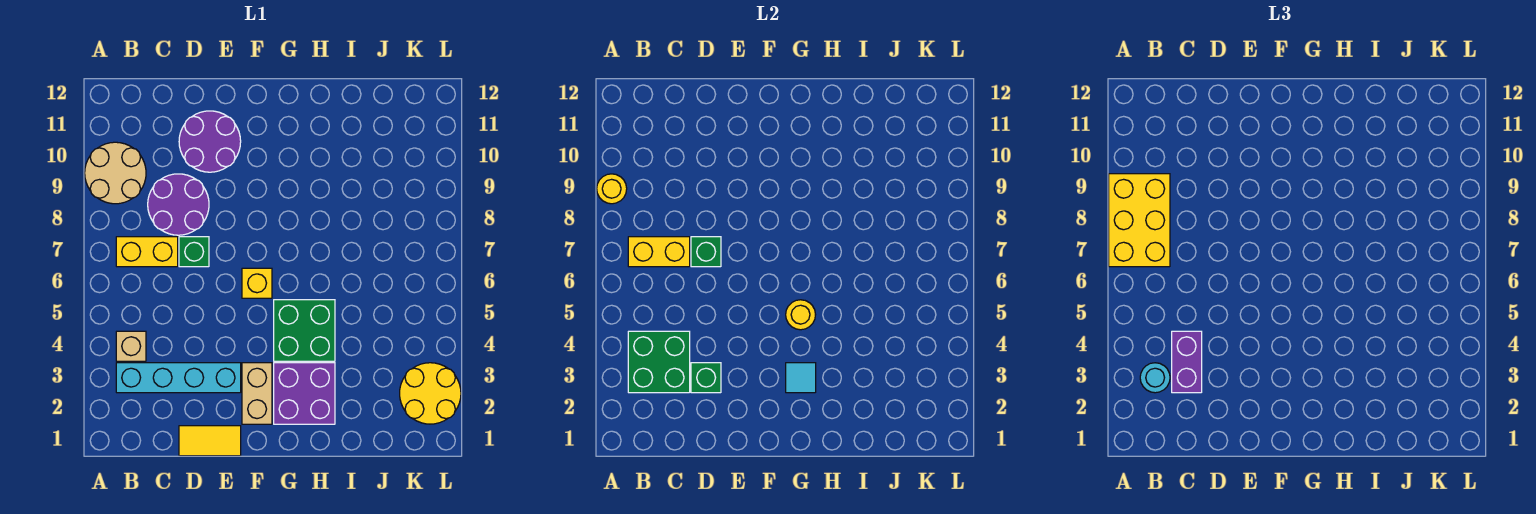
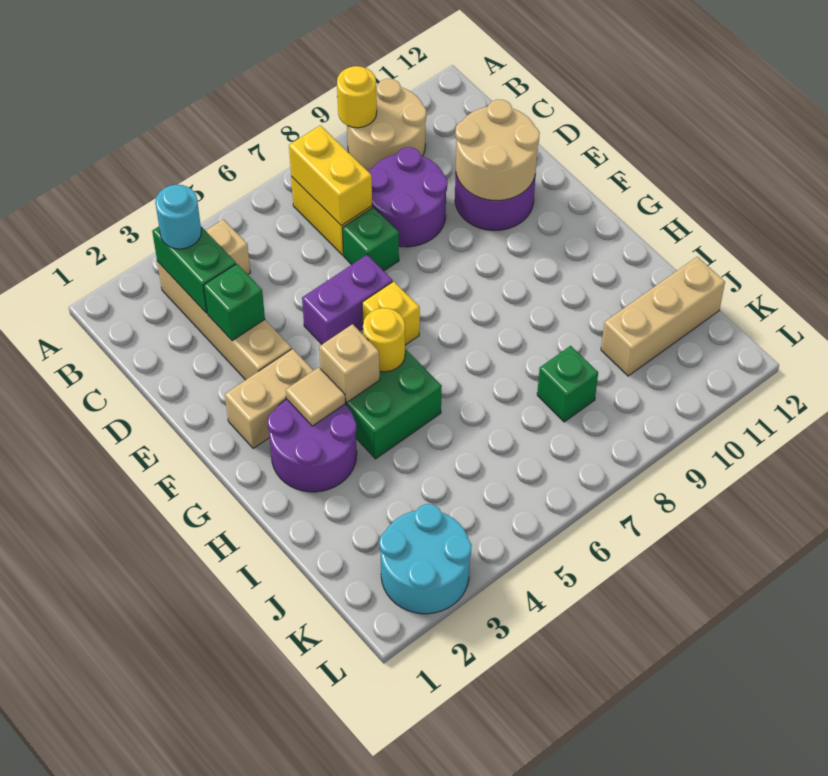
yellow brick A7:B9 level 3 -> none
cyan brick B3:E3 level 1 -> tan brick B3:E3 level 1
green brick B3:C4 level 2 -> green brick B3:C3 level 2
purple brick C3:C4 level 3 -> purple brick E5:E6 level 1
yellow tile D1:E1 level 1 -> none
green brick D7 level 2 -> green brick J8 level 1
none -> tan round brick D10:E11 level 2
purple brick G2:H3 level 1 -> purple round brick G2:H3 level 1
cyan tile G3 level 2 -> tan tile G3 level 2
none -> tan brick G4 level 2
none -> tan brick J10:J12 level 1
yellow round brick K2:L3 level 1 -> cyan round brick K2:L3 level 1

